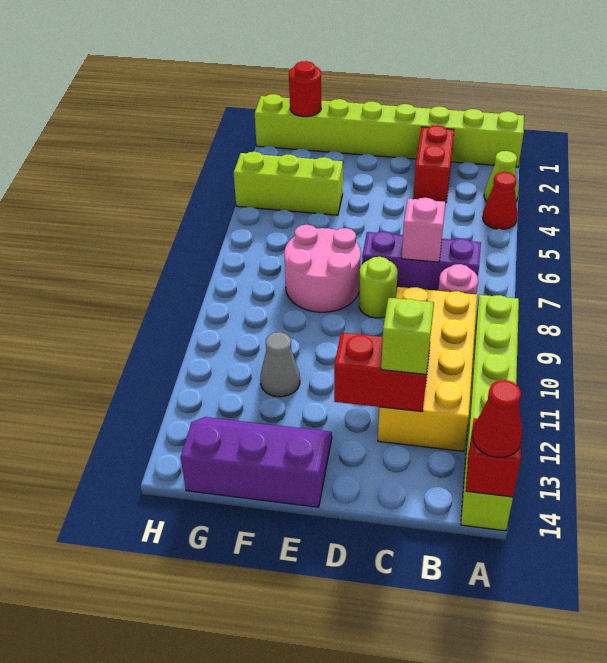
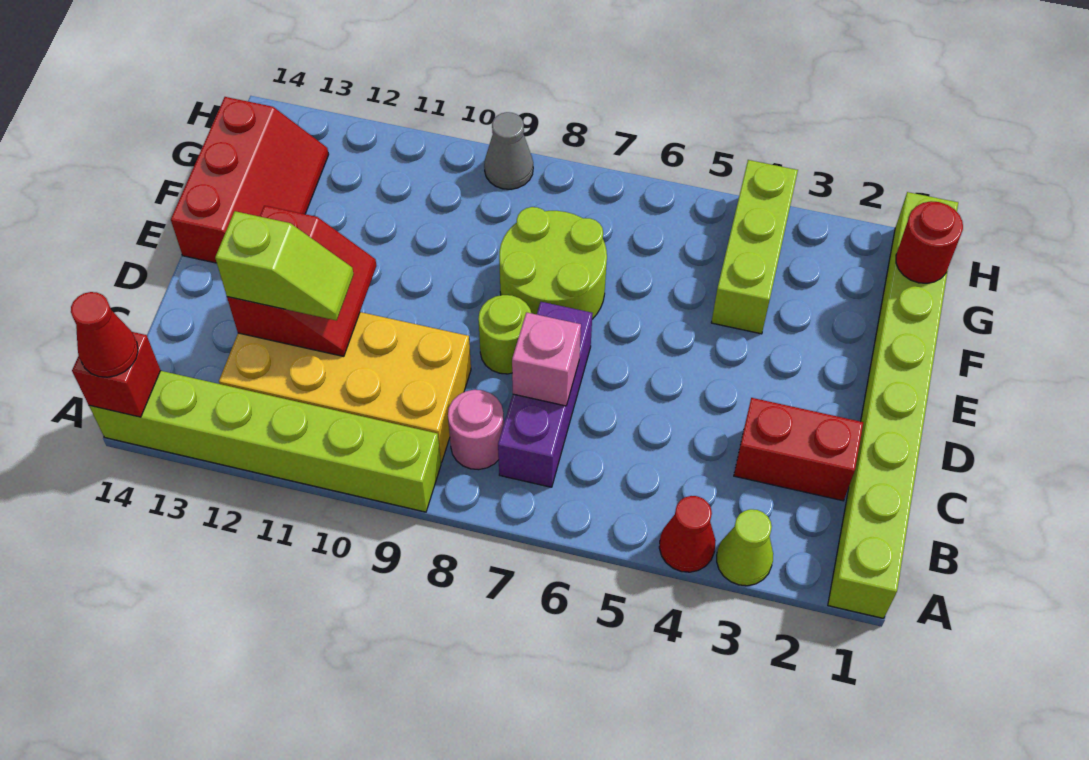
pink round brick E7:F8 level 1 -> lime round brick E7:F8 level 1
purple slope E13:G14 level 1 top 14 -> red slope E13:G14 level 1 top 14
grey cone F11 level 1 -> grey cone H9 level 1

